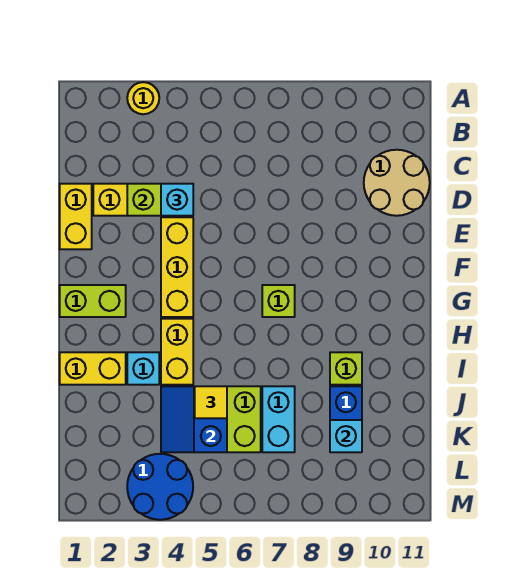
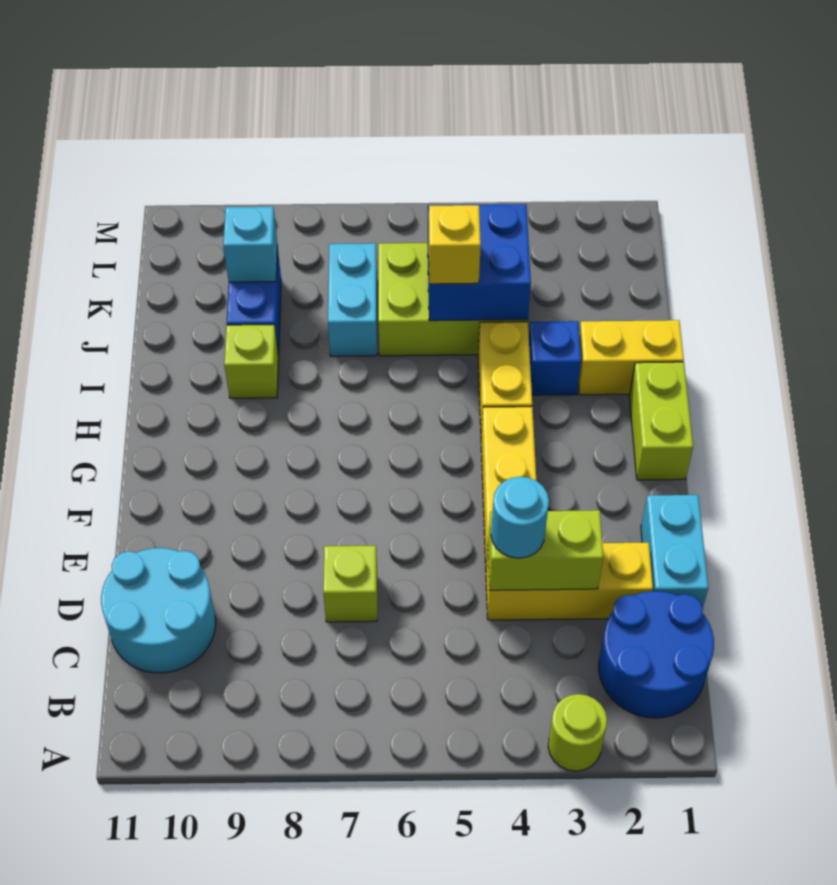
yellow round brick A3 level 1 -> lime round brick A3 level 1
tan round brick C10:D11 level 1 -> cyan round brick C10:D11 level 1
yellow brick D1:E1 level 1 -> cyan brick D1:E1 level 1
cyan brick D4 level 3 -> cyan round brick D4 level 3
lime brick G1:G2 level 1 -> lime brick G1:H1 level 1
lime brick G7 level 1 -> lime brick D7 level 1
cyan brick I3 level 1 -> blue brick I3 level 1
blue slope J4:K5 level 2 top 5 -> blue brick J4:K5 level 2
yellow tile J5 level 3 -> yellow brick J5 level 3
blue round brick L3:M4 level 1 -> blue round brick B1:C2 level 1

